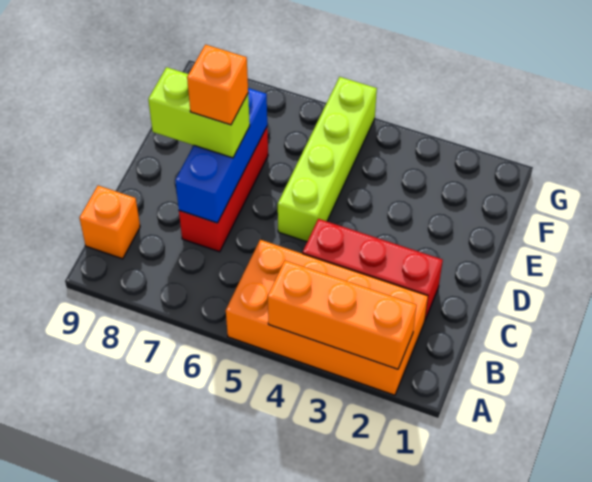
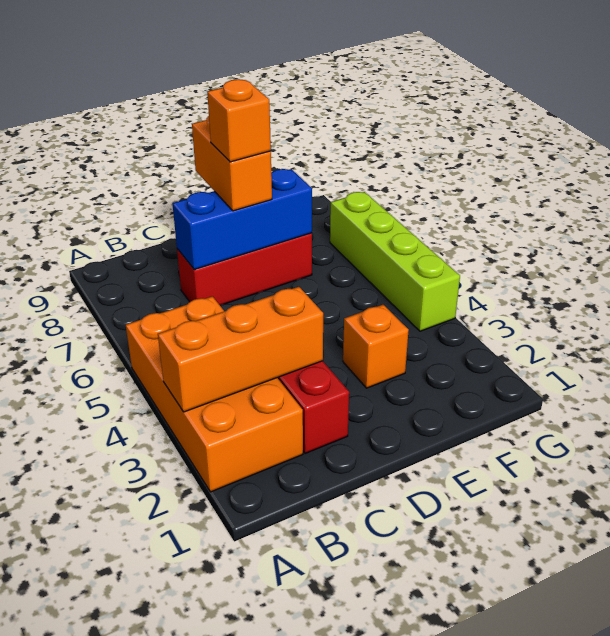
orange brick A2:A4 level 2 -> orange brick A3:C3 level 2
orange brick B9 level 1 -> orange brick E3 level 1
lime brick D5:G5 level 1 -> lime brick G4:G7 level 1
lime brick D7:D8 level 3 -> orange brick D7:D8 level 3

